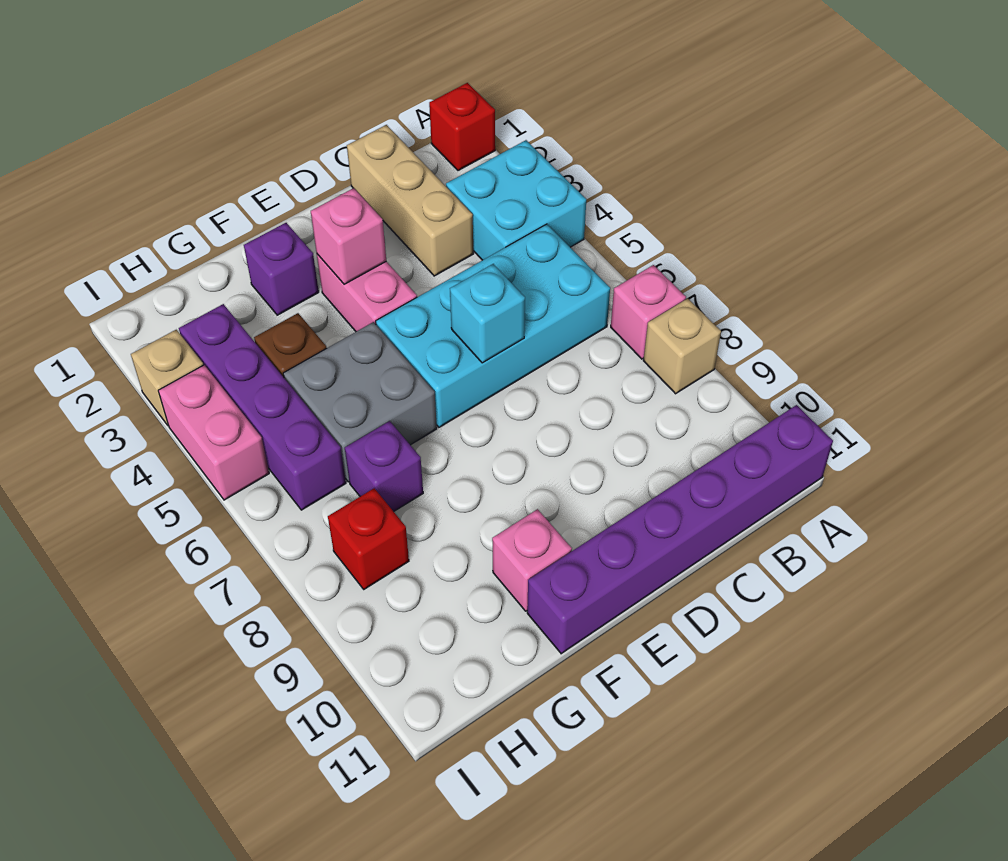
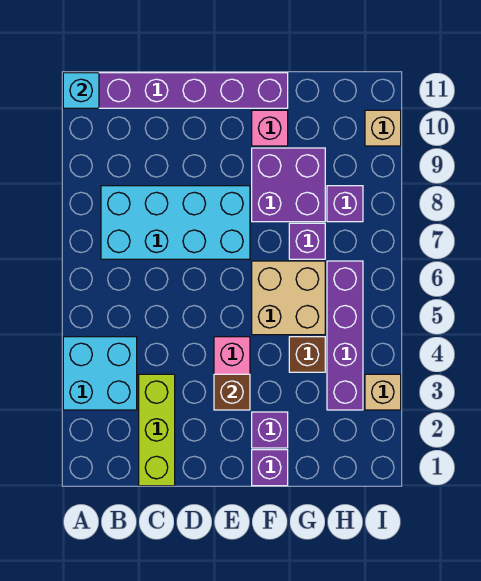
red brick A1 level 1 -> none
pink brick A7 level 1 -> none
tan brick A8 level 1 -> tan brick I10 level 1
cyan brick B5:E6 level 1 -> cyan brick B7:E8 level 1
tan brick C1:C3 level 1 -> lime brick C1:C3 level 1
cyan brick D6 level 2 -> cyan brick A11 level 2
pink brick E3 level 2 -> brown brick E3 level 2
none -> purple brick F1 level 1
grey brick F5:G6 level 1 -> tan brick F5:G6 level 1
none -> purple brick F8:G9 level 1
red brick H8 level 1 -> purple brick H8 level 1
pink brick I4:I5 level 1 -> none

